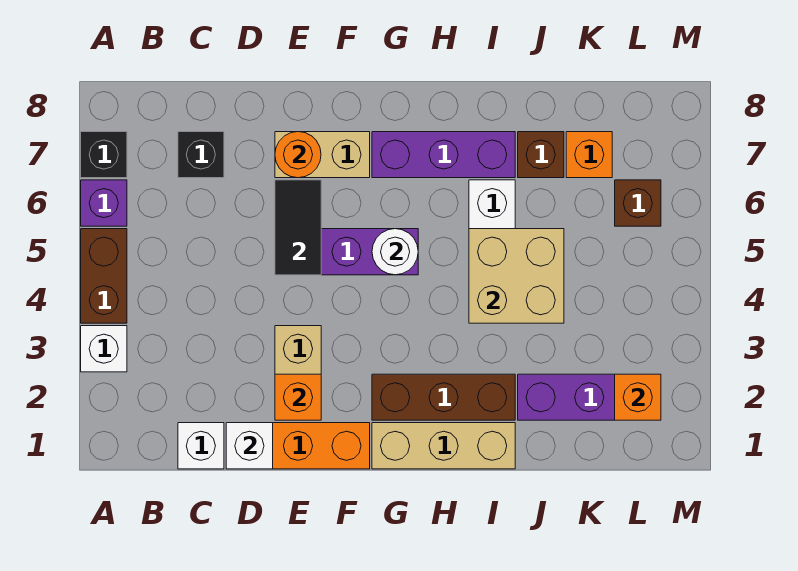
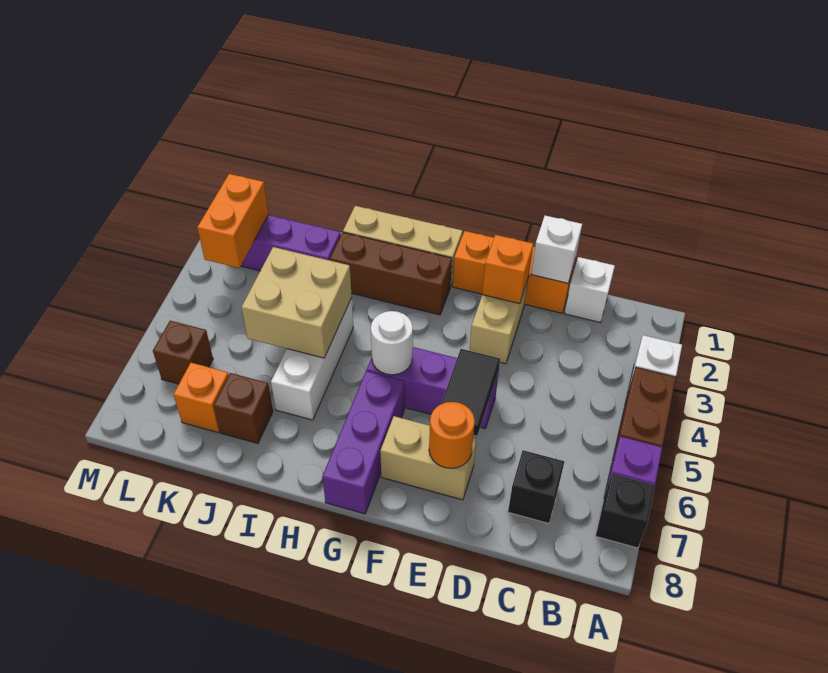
purple brick G7:I7 level 1 -> purple brick G6:G8 level 1
orange brick L2 level 2 -> orange brick L2:L3 level 2

